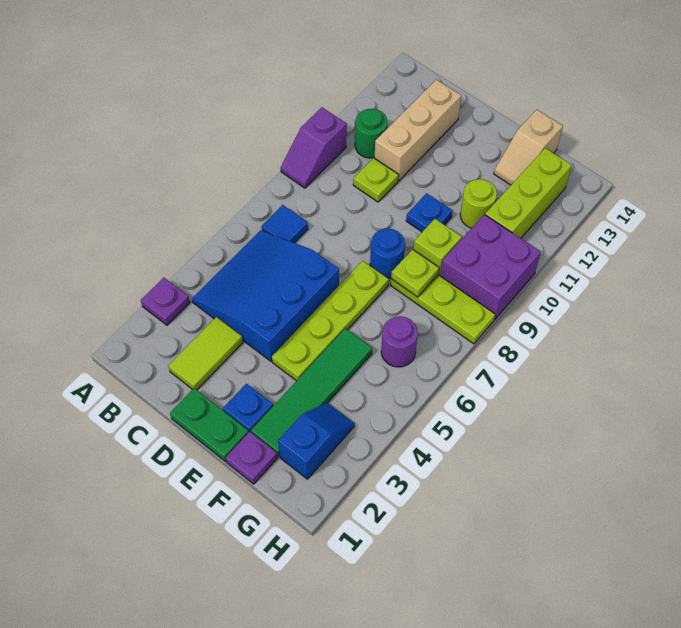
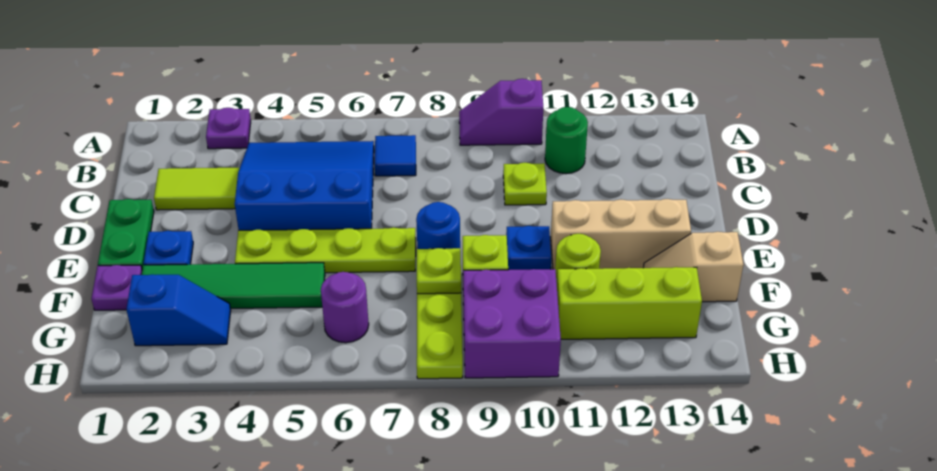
tan brick C11:C13 level 1 -> tan brick E11:E13 level 1

